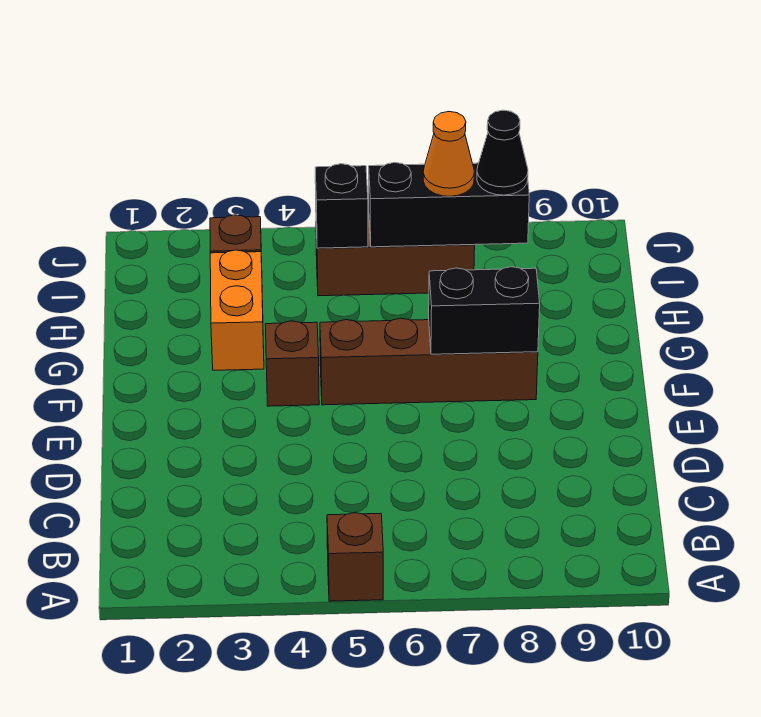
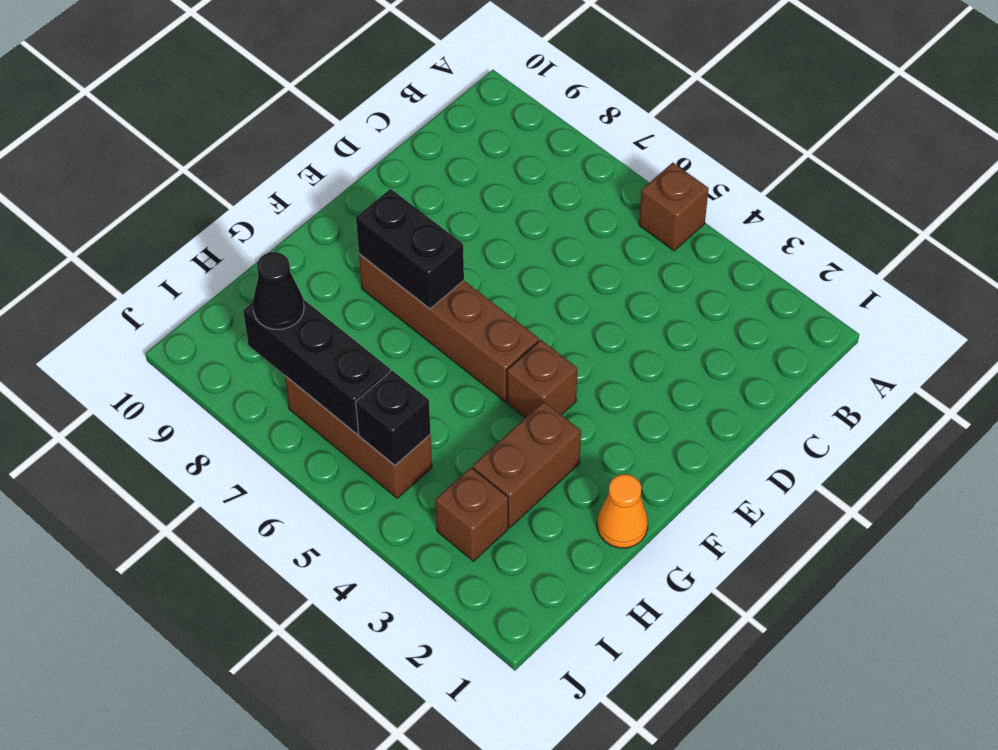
orange brick G3:H3 level 1 -> brown brick G3:H3 level 1
orange cone I7 level 3 -> orange cone G1 level 1

